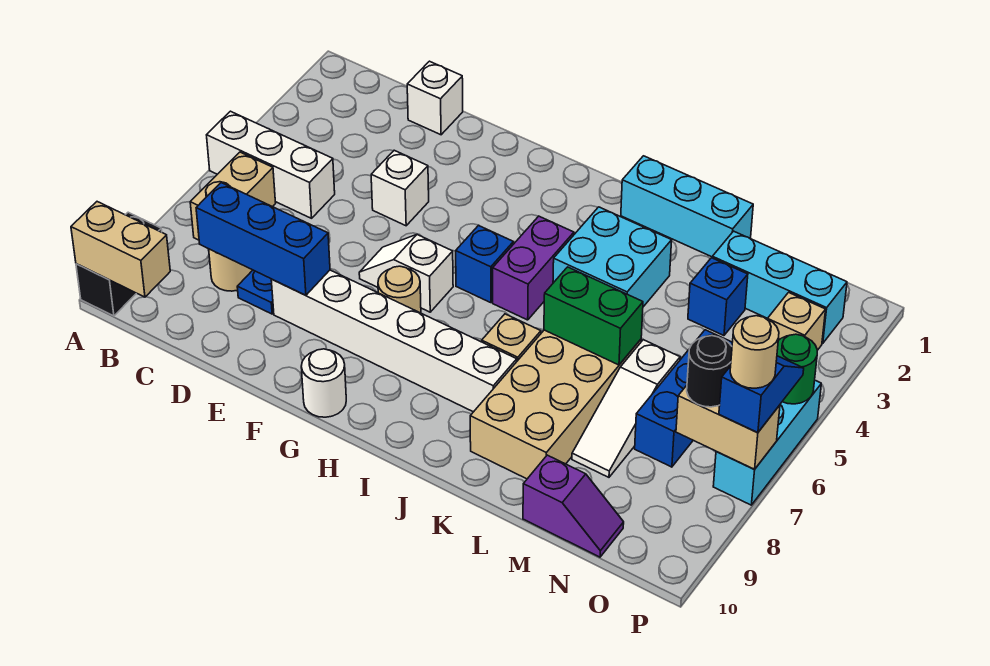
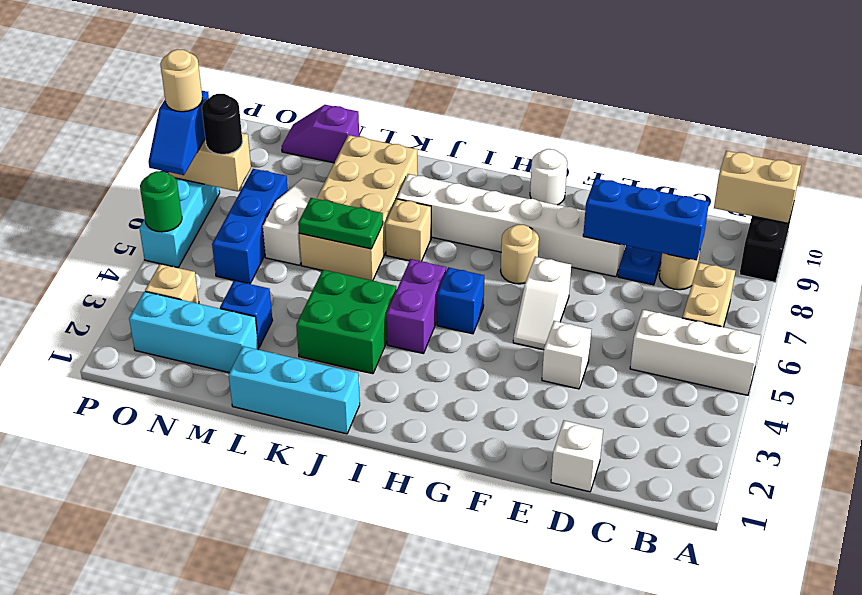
white slope F6:G6 level 1 top G -> white slope F5:F6 level 1 top 6
cyan brick J3:K4 level 1 -> green brick J3:K4 level 1
green brick K6:L6 level 2 -> green plate K6:L6 level 2

